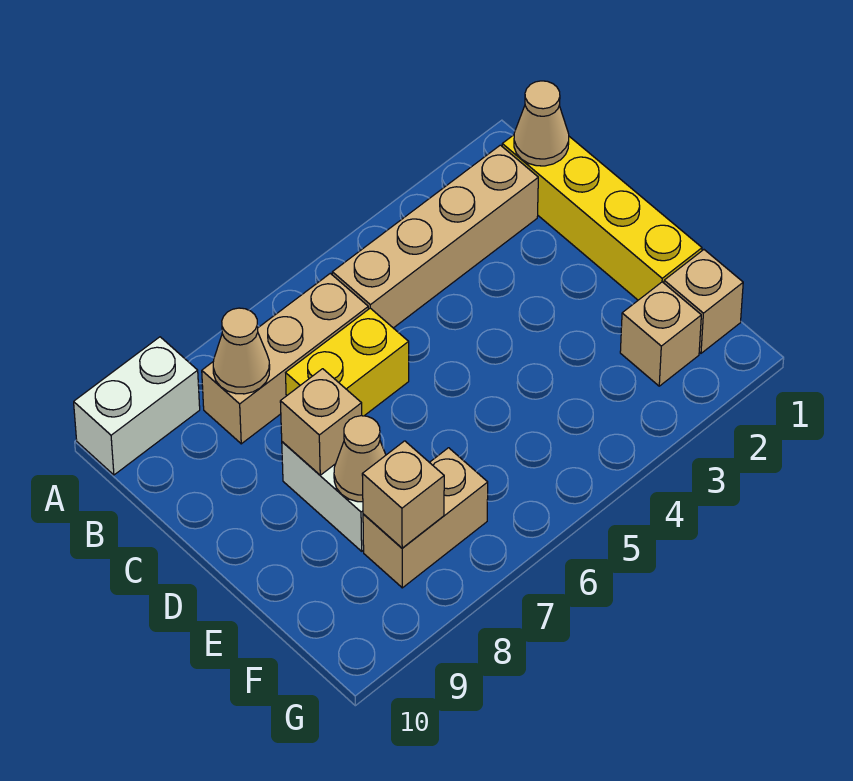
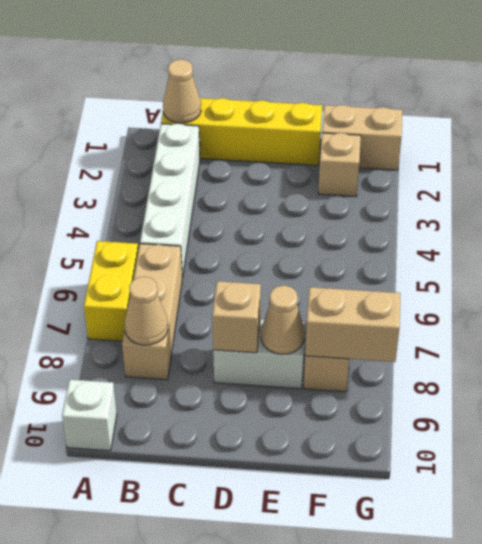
white brick A9:A10 level 1 -> white brick A10 level 1
tan brick B2:B5 level 1 -> white brick B2:B5 level 1
yellow brick C6:C7 level 1 -> yellow brick A6:A7 level 1
tan brick F1 level 1 -> tan brick F1:G1 level 1
tan brick F8 level 2 -> tan brick F8:G8 level 2

